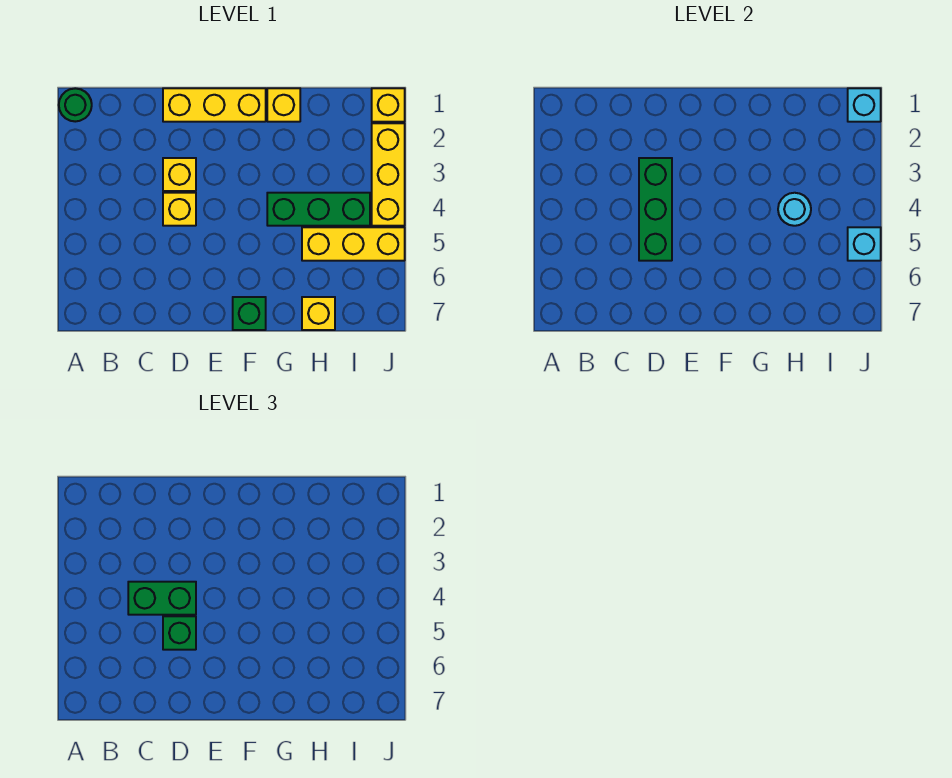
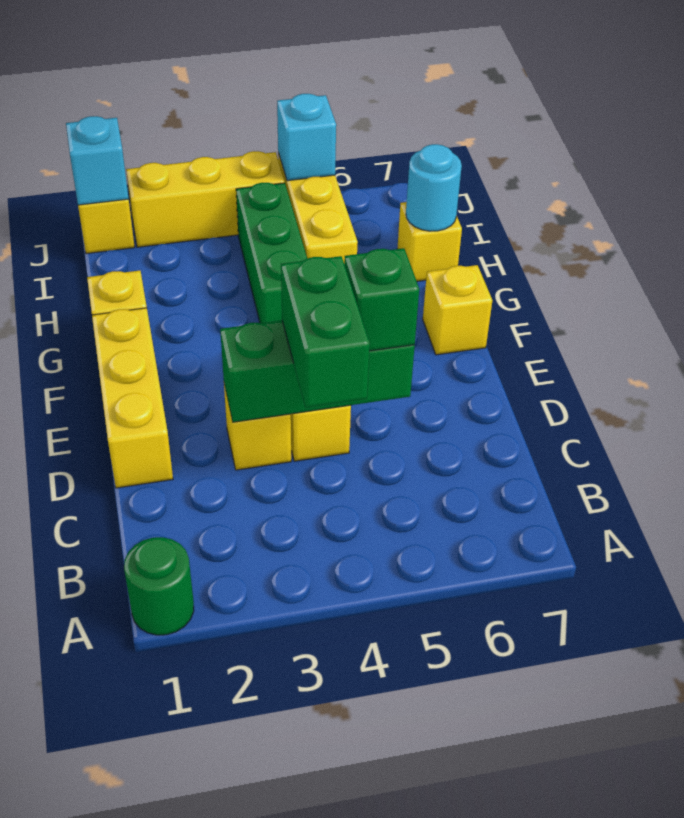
green brick F7 level 1 -> yellow brick F7 level 1
cyan round brick H4 level 2 -> cyan round brick H7 level 2

